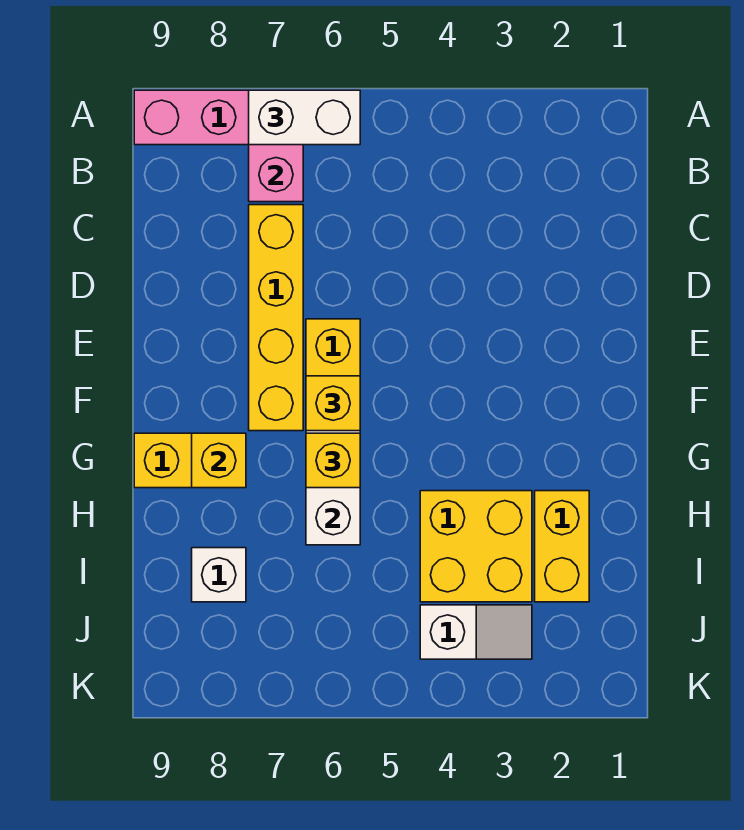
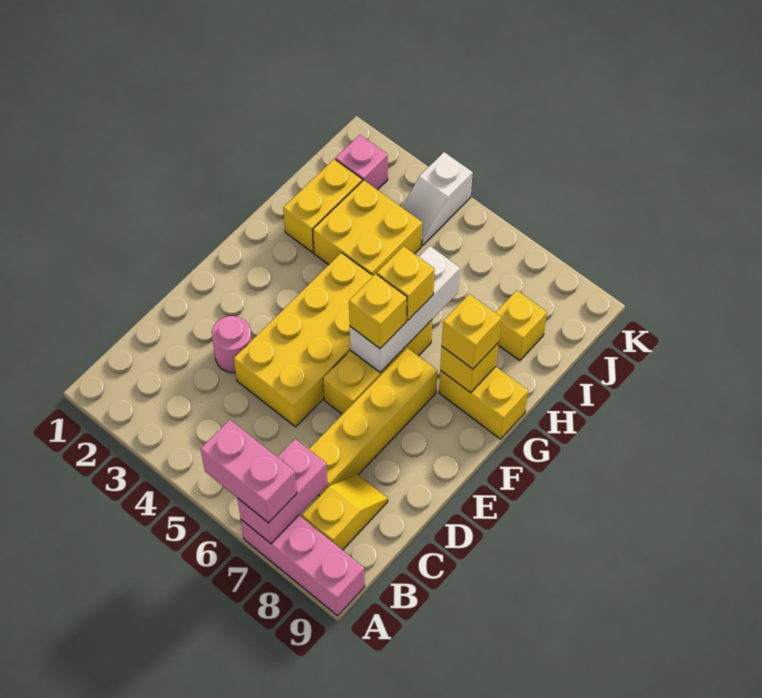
white brick A6:A7 level 3 -> pink brick A6:A7 level 3
none -> yellow slope B8:C8 level 1 top B
none -> pink round brick D3 level 1
none -> yellow brick D4:G5 level 1
none -> yellow brick G8 level 3
white brick I8 level 1 -> yellow brick I8 level 1
none -> pink brick J2 level 1
white slope J3:J4 level 1 top 4 -> white slope J4:K4 level 1 top K

